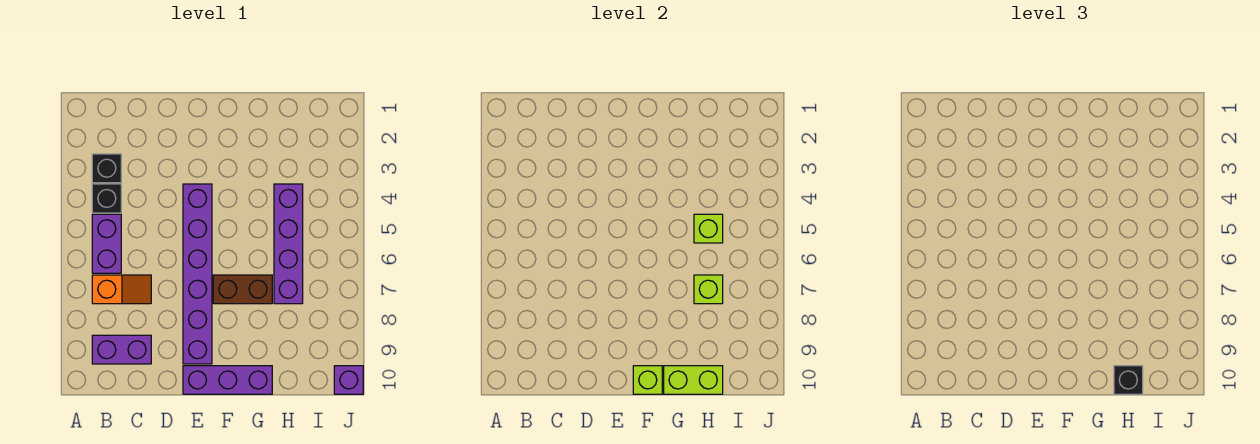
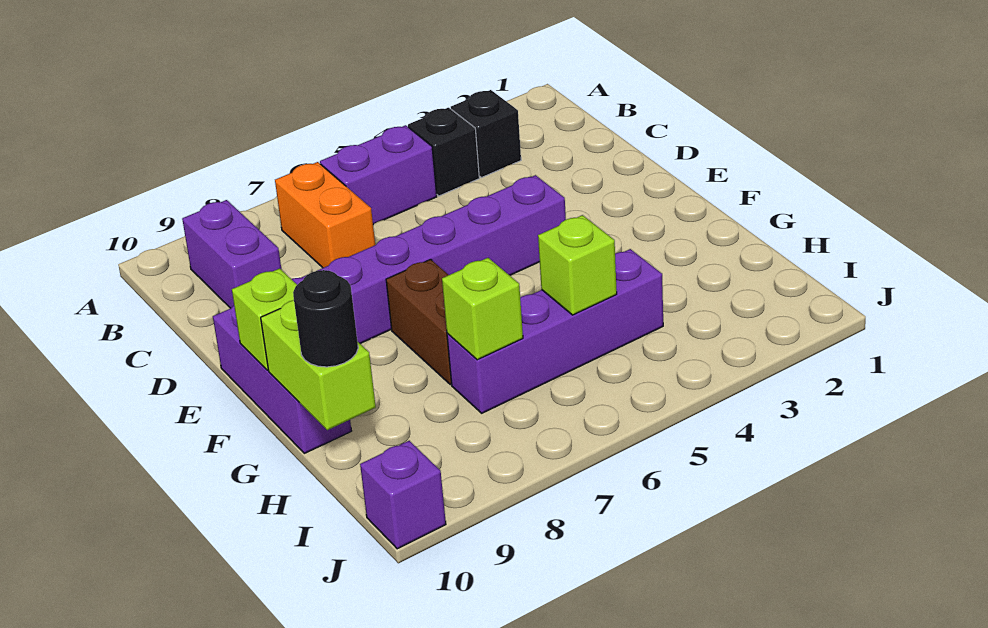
orange slope B7:C7 level 1 top B -> orange brick B7:C7 level 1
black brick H10 level 3 -> black round brick H10 level 3

